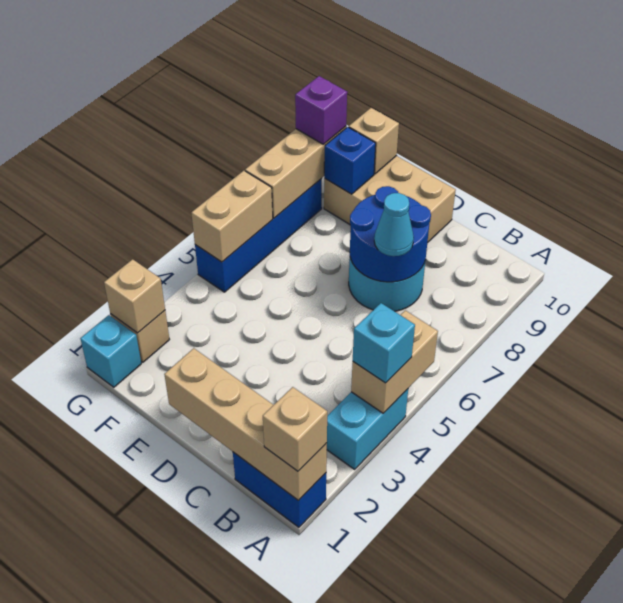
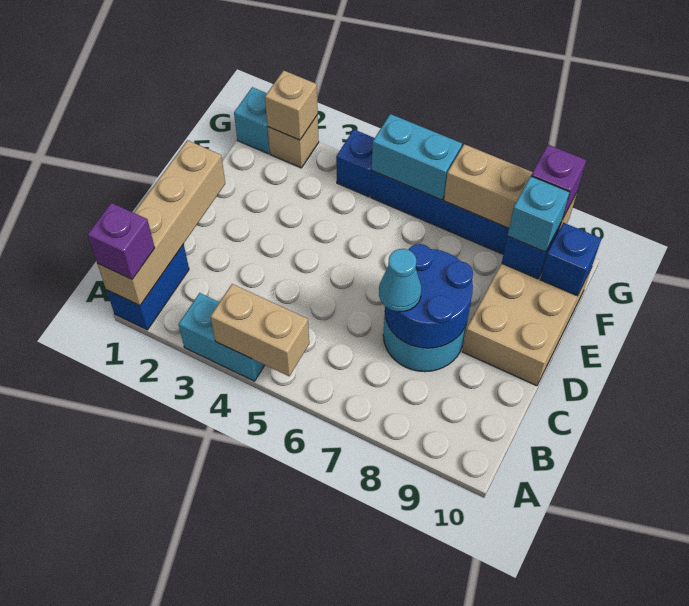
tan brick A1 level 3 -> purple brick A1 level 3
cyan brick A4 level 3 -> cyan brick F9 level 3
tan brick F10 level 2 -> blue brick F10 level 2
none -> blue brick G4 level 1
tan brick G5:G6 level 2 -> cyan brick G5:G6 level 2

